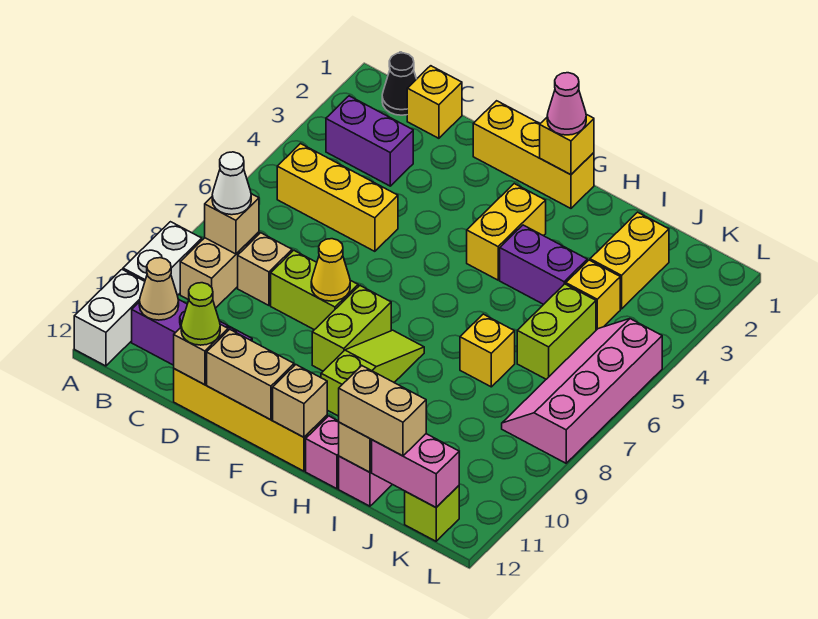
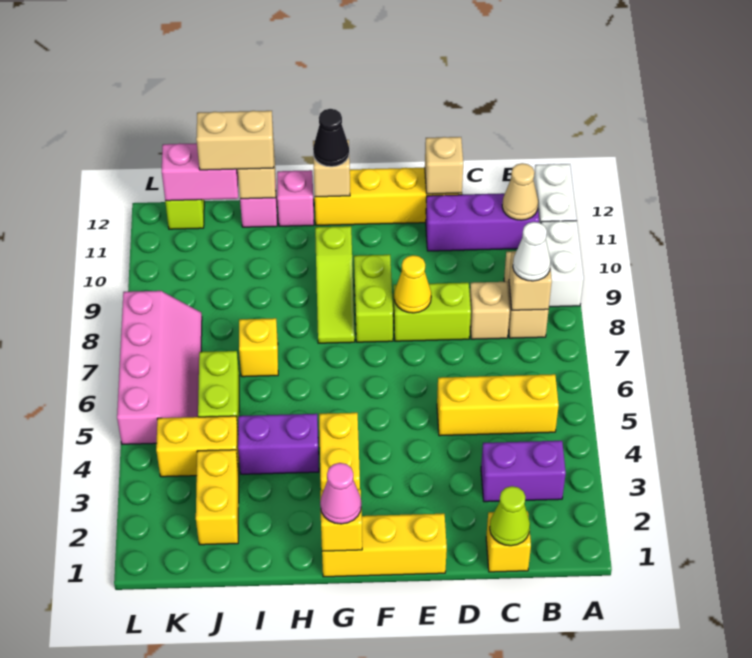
black cone B1 level 1 -> black cone G12 level 3
lime cone D12 level 3 -> lime cone C1 level 2
tan brick E12:F12 level 2 -> none
yellow brick J4 level 1 -> yellow brick J4:K4 level 1

